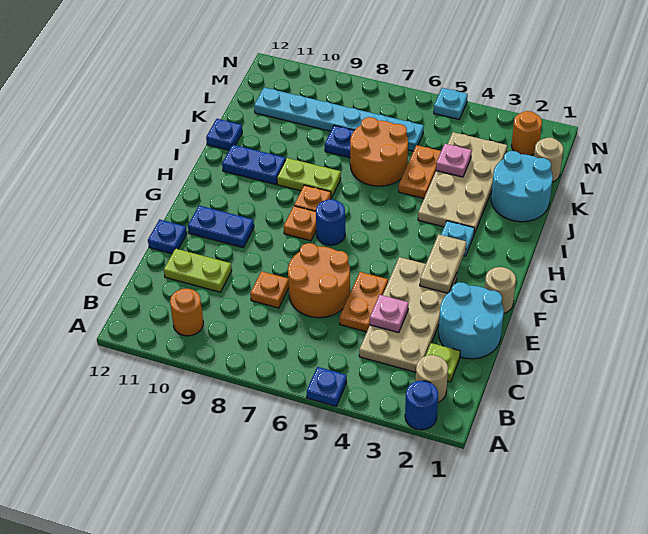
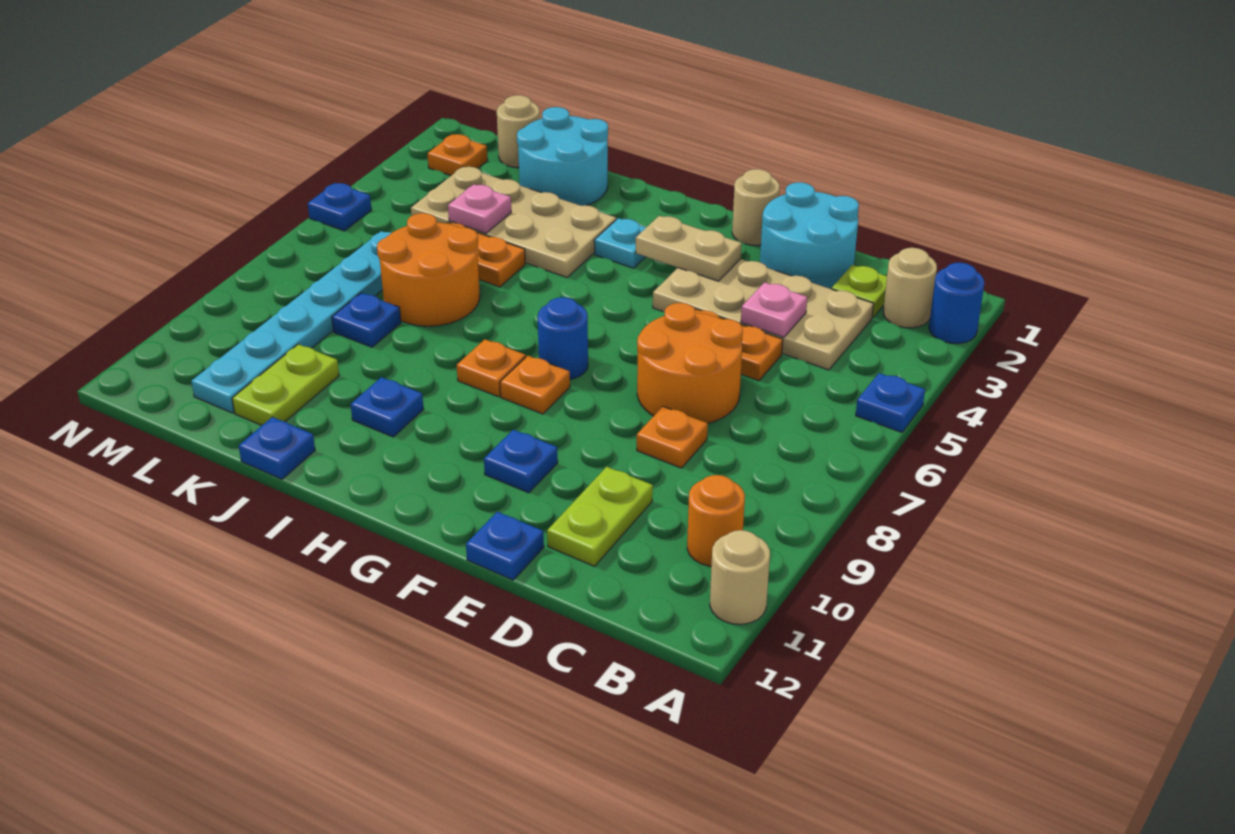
none -> tan round brick A11 level 1
blue plate F10:F11 level 1 -> blue plate F10 level 1
lime plate I8:I9 level 1 -> lime plate K10:K11 level 1
blue plate I10:I11 level 1 -> blue plate I10 level 1
orange round brick M2 level 1 -> orange plate M2 level 1
cyan plate N5 level 1 -> blue plate N5 level 1

